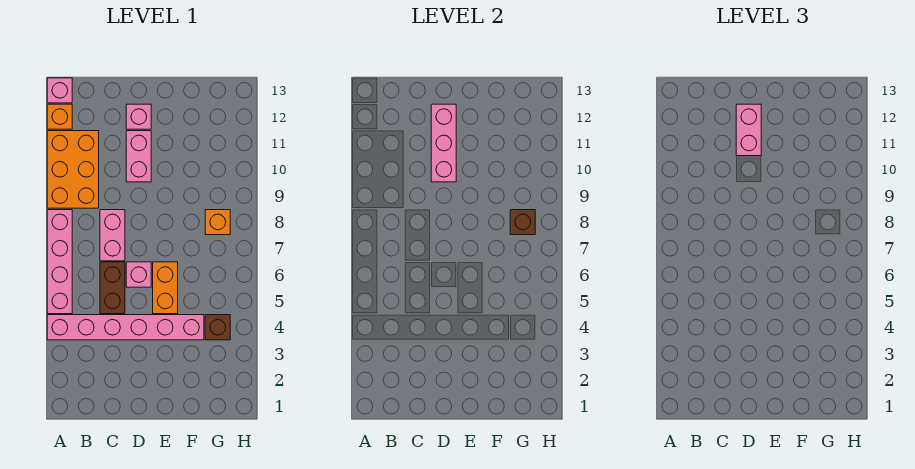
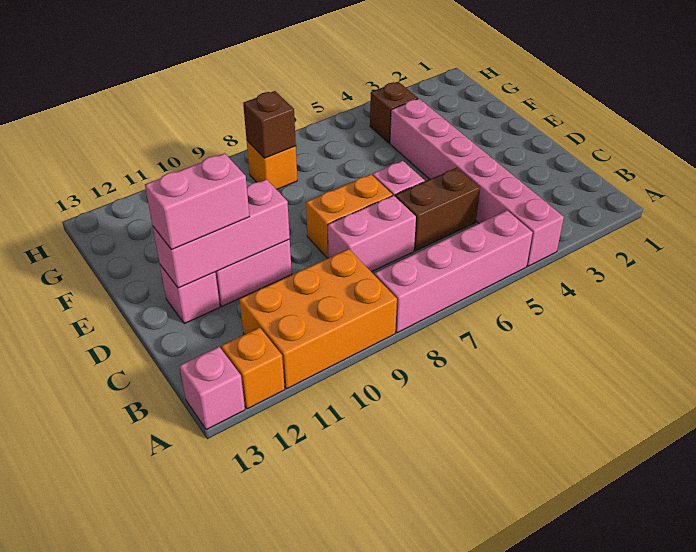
orange brick E5:E6 level 1 -> orange brick D7:D8 level 1

